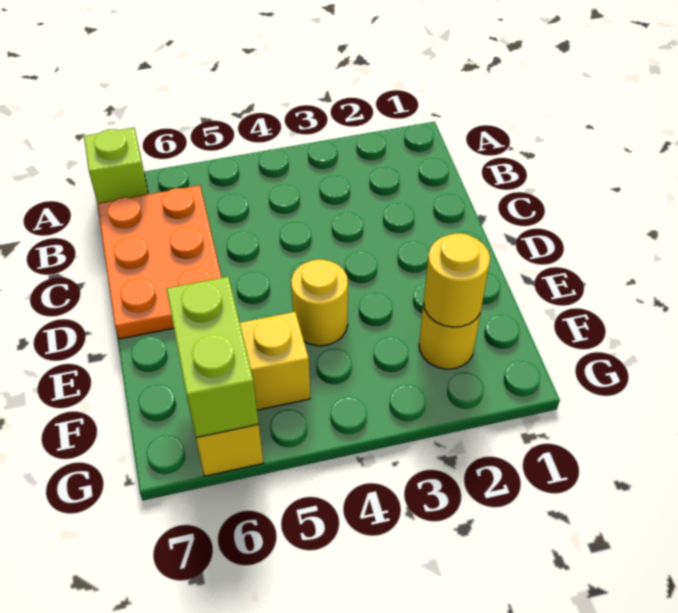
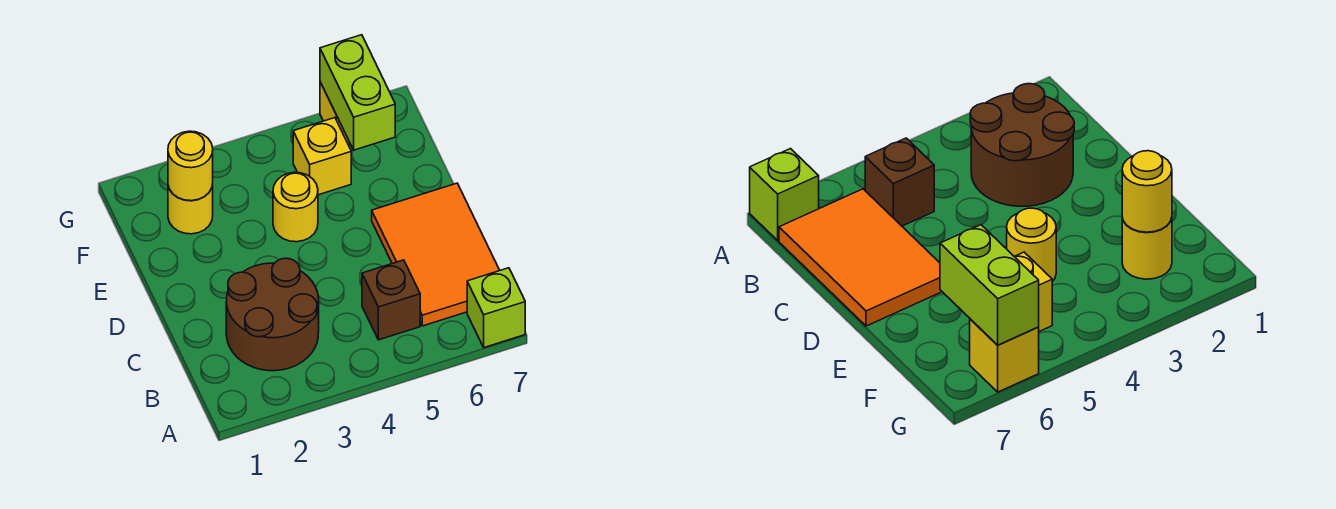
none -> brown round brick B2:C3 level 1
none -> brown brick B5 level 1
orange plate B6:D7 level 1 -> orange tile B6:D7 level 1

